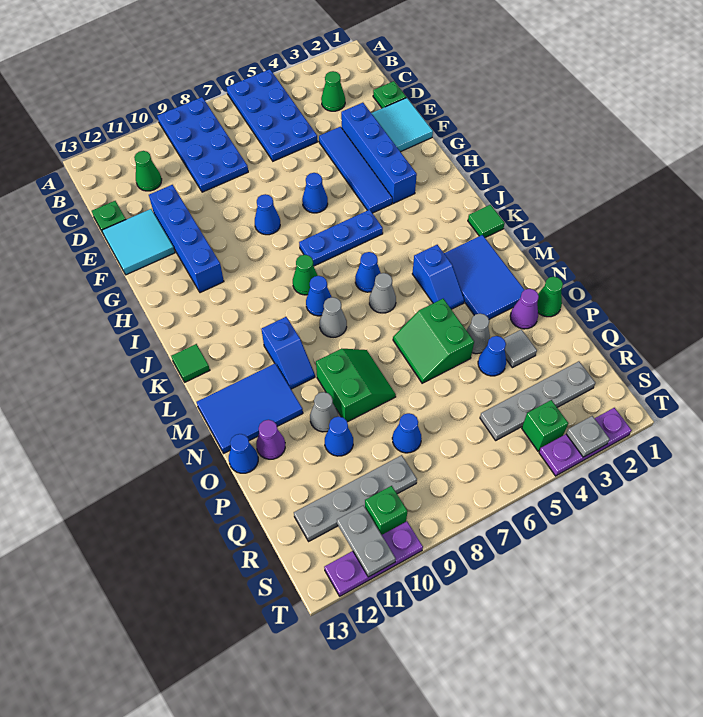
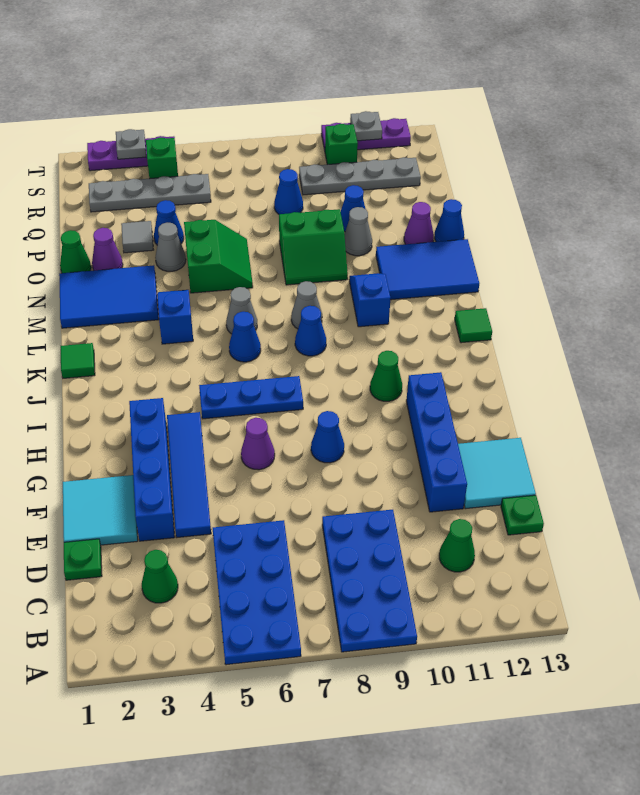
blue cone G6 level 1 -> purple cone G6 level 1
green cone J8 level 1 -> green cone I10 level 1
blue tile L2:N3 level 1 -> blue tile M1:N3 level 1
green slope N8:O9 level 1 top 9 -> green slope N8:O9 level 1 top O
grey plate S11:T11 level 2 -> grey plate T11 level 2

